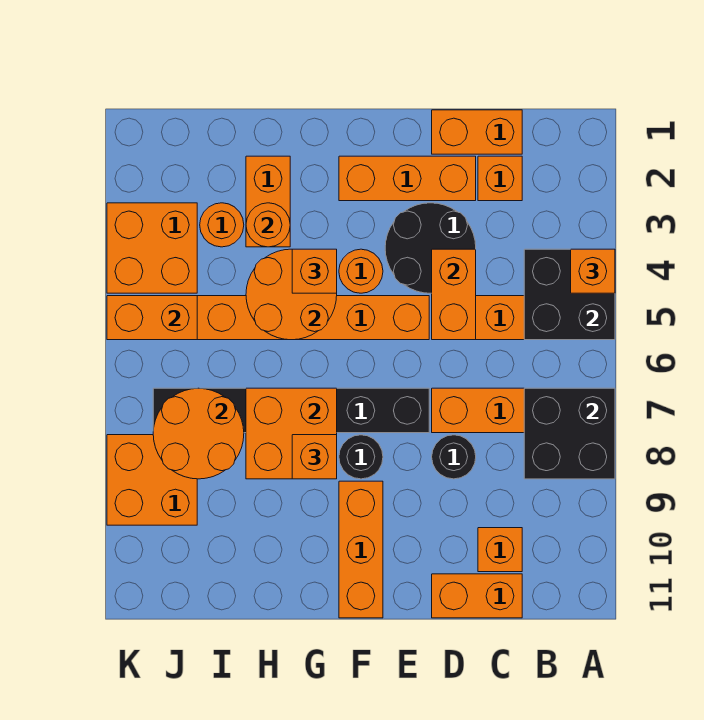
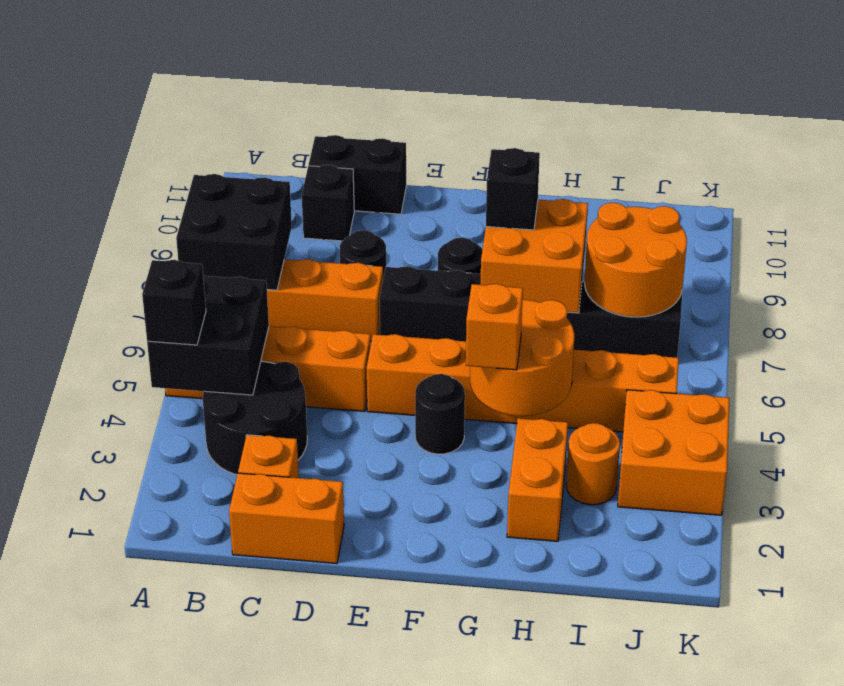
orange brick A4 level 3 -> black brick A4 level 3
orange brick C10 level 1 -> black brick C10 level 1
orange brick C11:D11 level 1 -> black brick C11:D11 level 1
orange brick D2:F2 level 1 -> none
black round brick D3:E4 level 1 -> black round brick B3:C4 level 1
orange brick D4:D5 level 2 -> none
orange round brick F4 level 1 -> black round brick F4 level 1
orange brick F9:F11 level 1 -> none
orange brick G8 level 3 -> black brick G8 level 3
orange round brick H3 level 2 -> none
orange brick J5:K5 level 2 -> none
orange brick J8:K9 level 1 -> none

